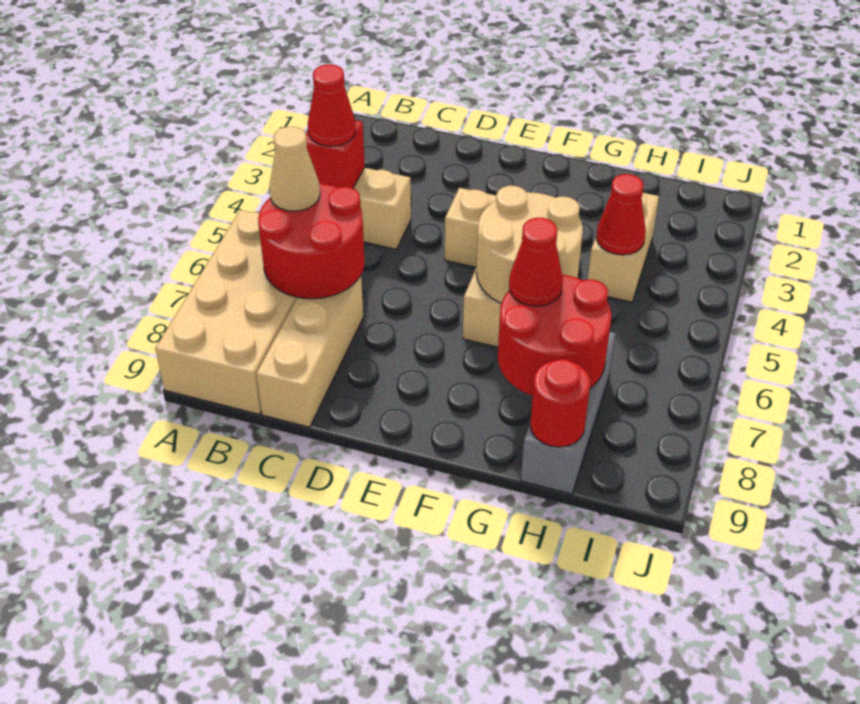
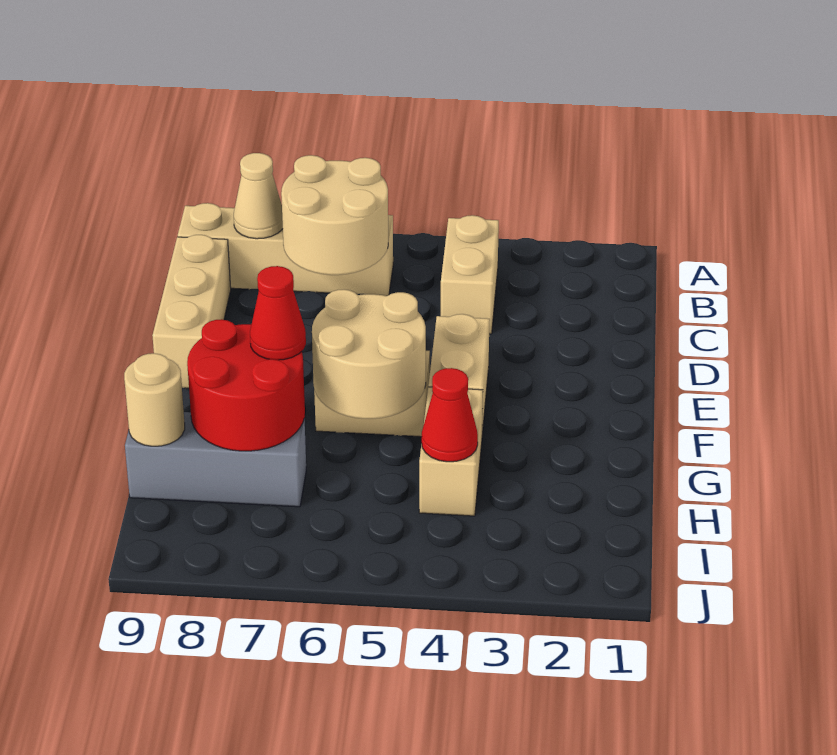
tan brick A6:B9 level 1 -> tan brick B6:B9 level 1
red brick B4 level 2 -> none
red cone B4 level 3 -> none
red round brick B6:C7 level 2 -> tan round brick B6:C7 level 2
tan cone B6 level 3 -> tan cone B8 level 2
tan brick C7:C9 level 1 -> tan brick C9:E9 level 1
tan brick H3:H4 level 1 -> tan brick G4:H4 level 1
red round brick H9 level 2 -> tan round brick H9 level 2

